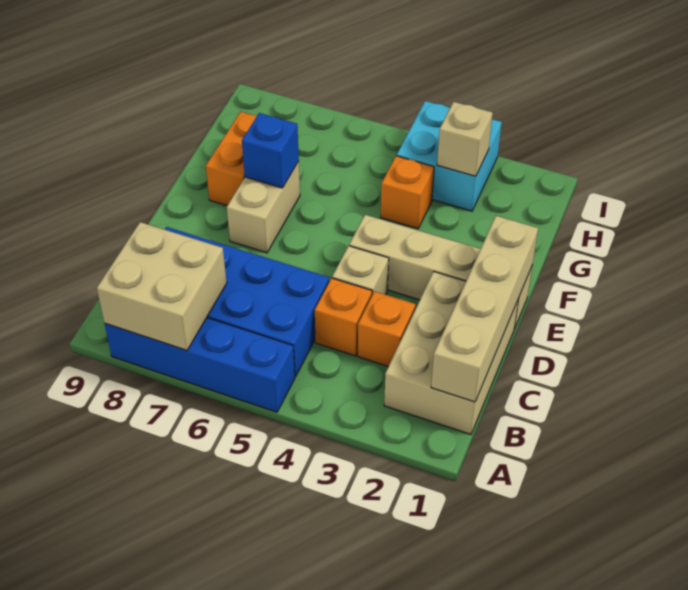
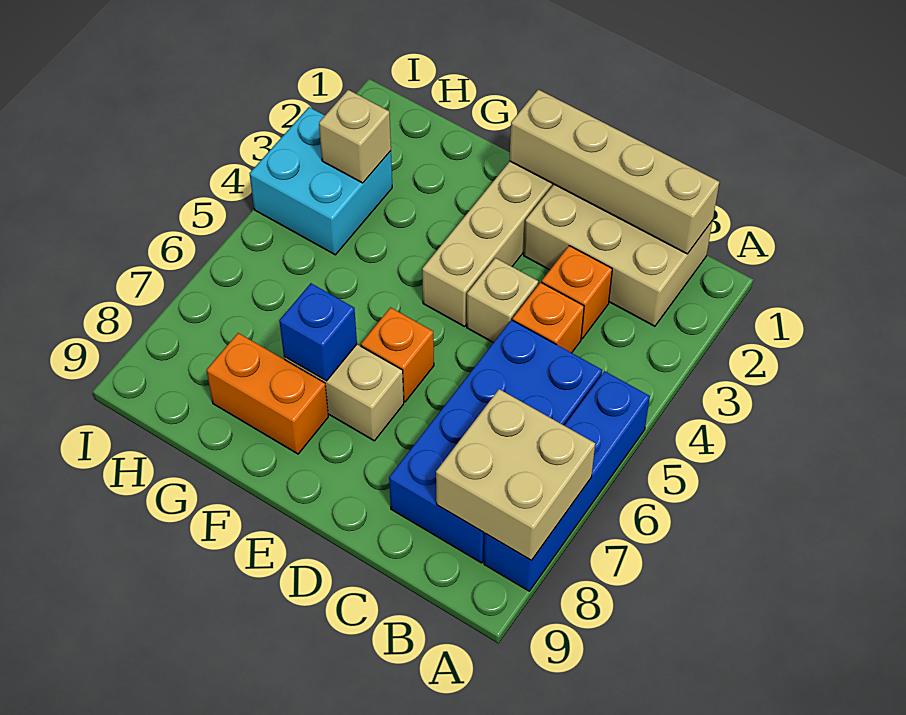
orange brick G4 level 1 -> orange brick E6 level 1

